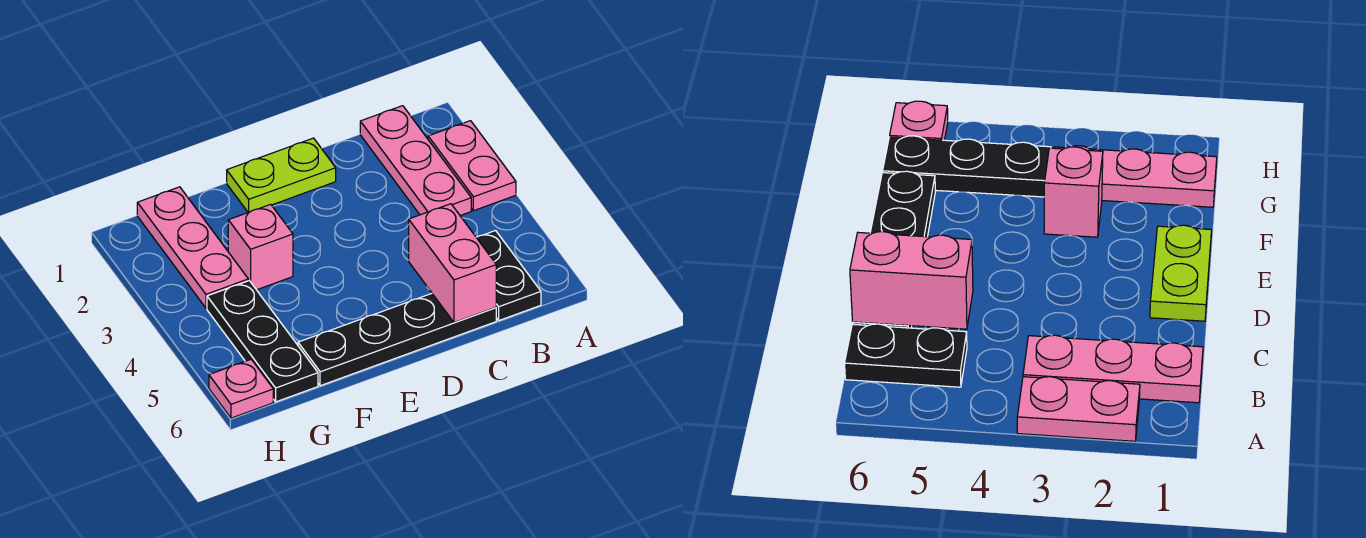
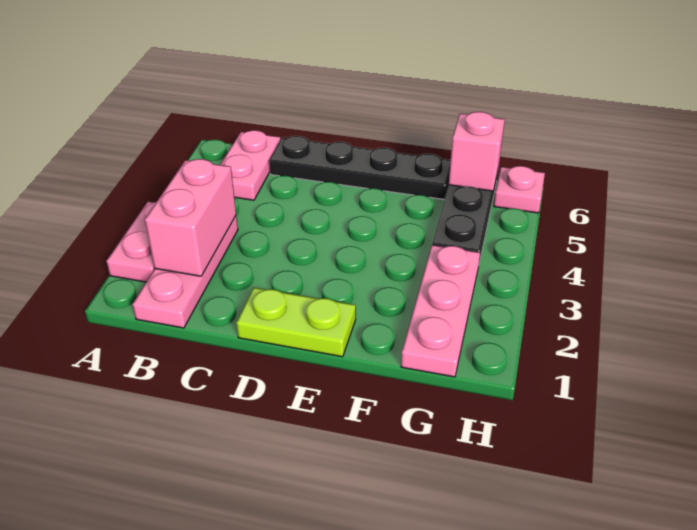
black plate B5:B6 level 1 -> pink plate B5:B6 level 1
pink brick C5:C6 level 2 -> pink brick B2:B3 level 2
pink brick F3 level 1 -> pink brick G6 level 2

